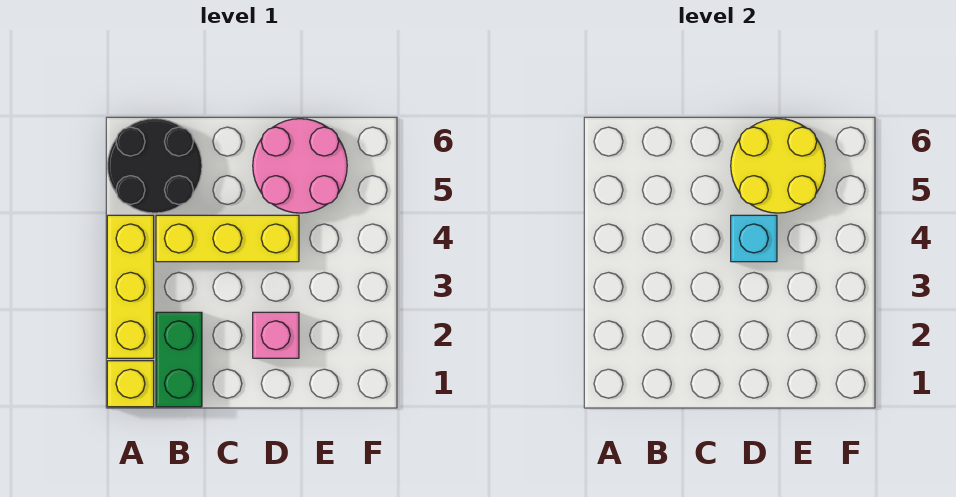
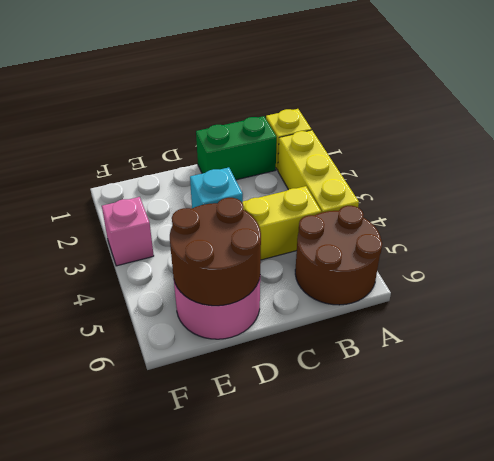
black round brick A5:B6 level 1 -> brown round brick A5:B6 level 1
green brick B1:B2 level 1 -> green brick B1:C1 level 1
pink brick D2 level 1 -> pink brick F3 level 1
yellow round brick D5:E6 level 2 -> brown round brick D5:E6 level 2

